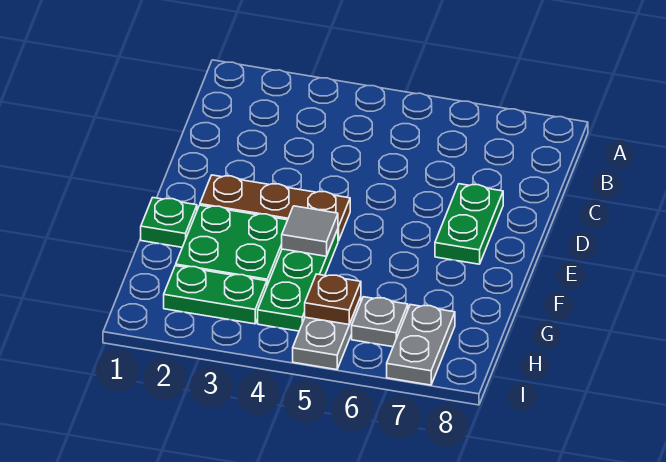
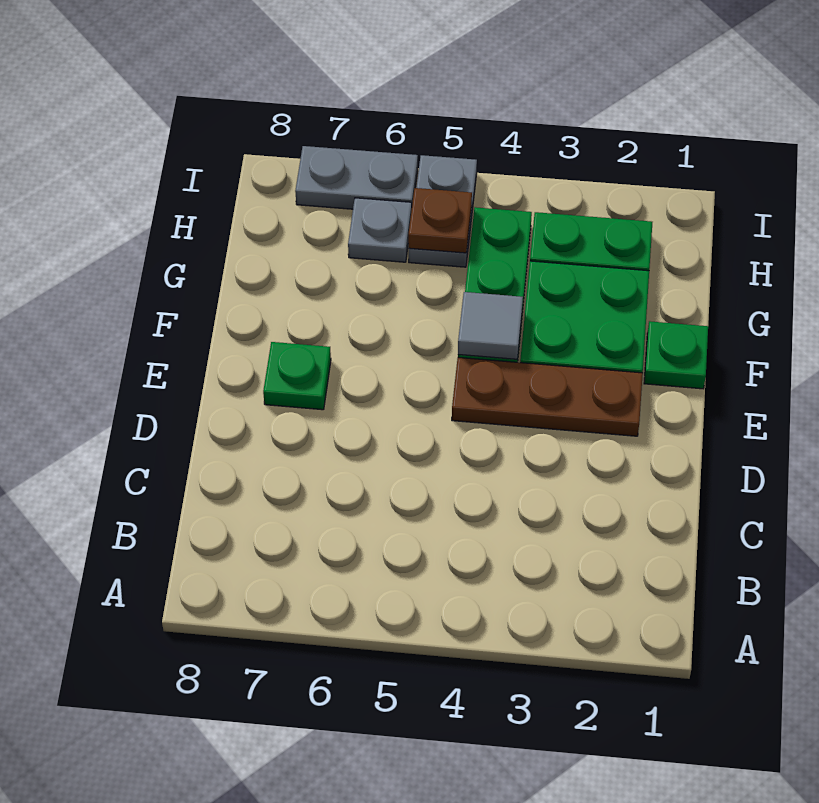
green plate D7:E7 level 1 -> green plate E7 level 1
grey plate H7:I7 level 1 -> grey plate I6:I7 level 1

